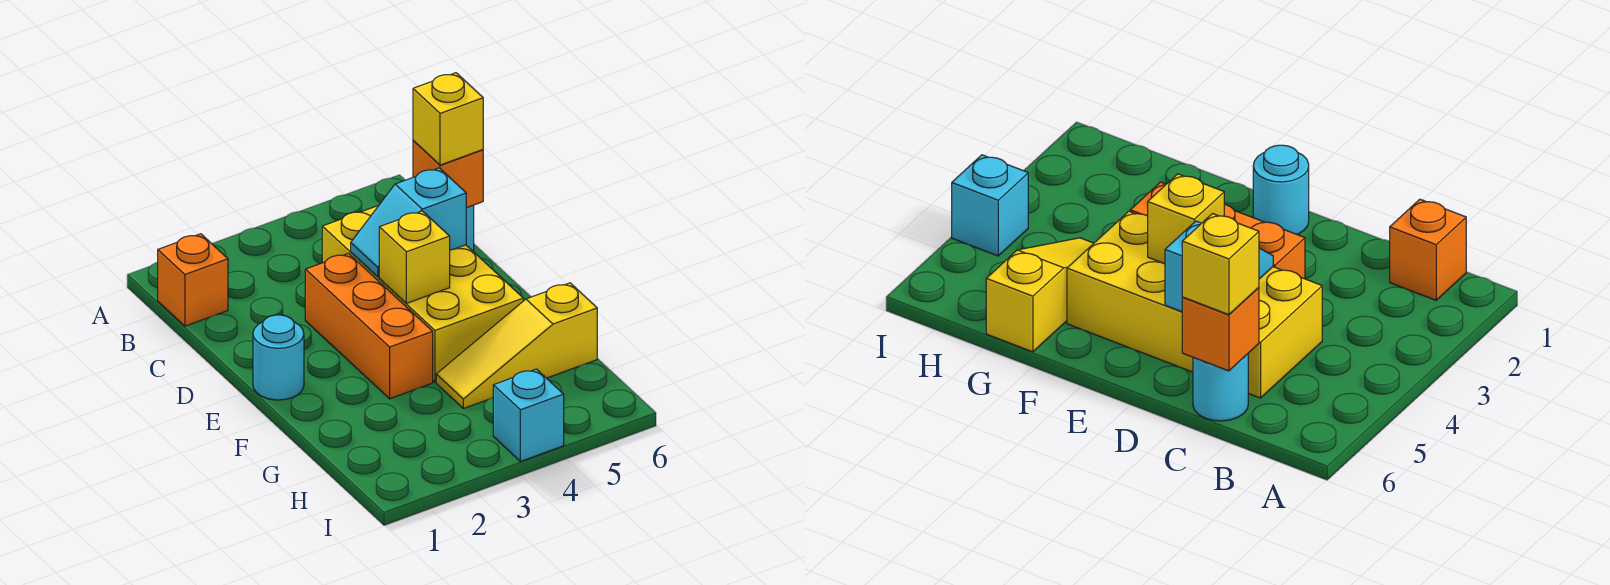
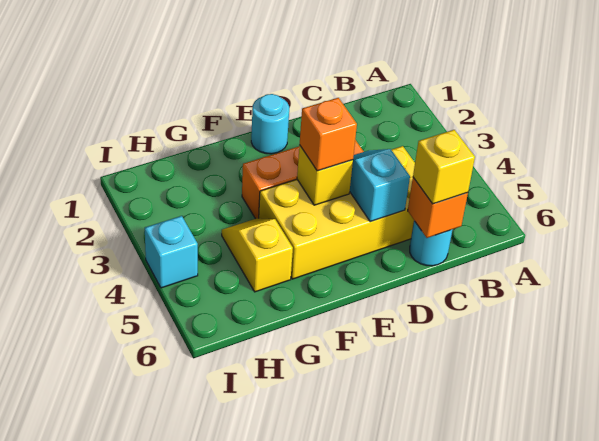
orange brick B1 level 1 -> orange brick E4 level 3
yellow slope G4:G6 level 1 top 6 -> yellow slope G4:G5 level 1 top 5

